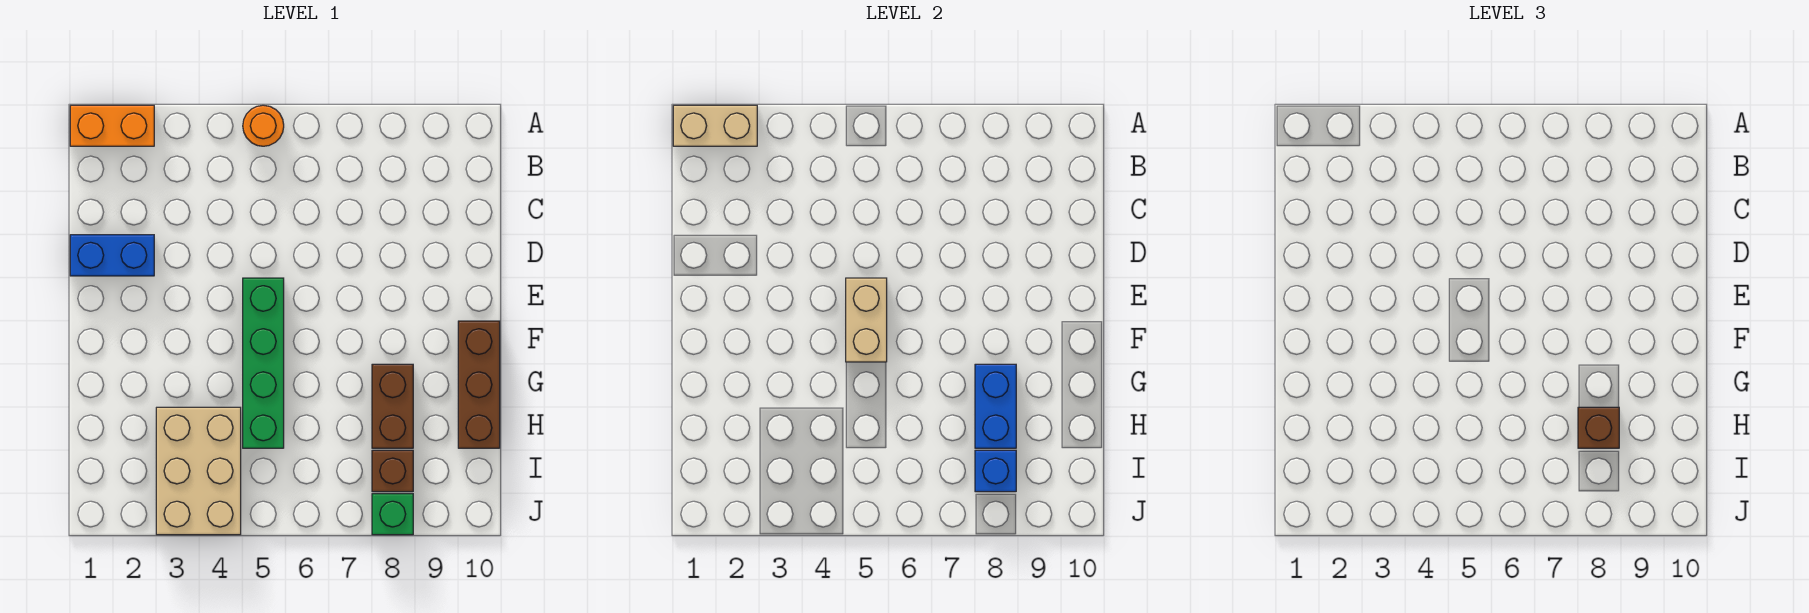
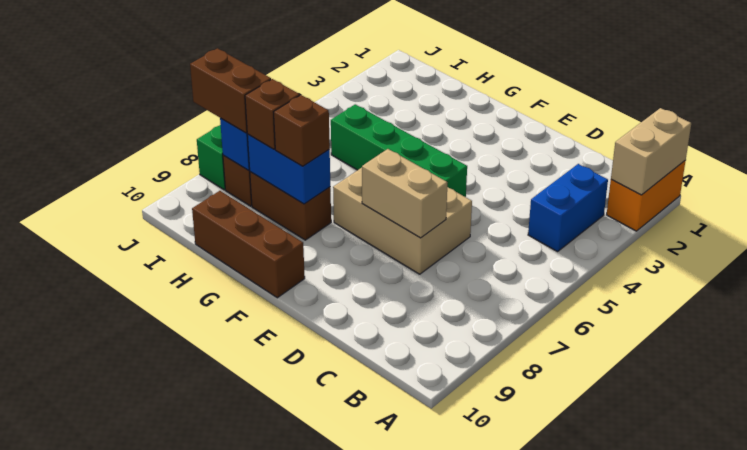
orange round brick A5 level 1 -> none
blue brick D1:D2 level 1 -> blue brick B3:B4 level 1
tan brick E5:F5 level 2 -> tan brick D7:E7 level 2
none -> brown brick G8 level 3
tan brick H3:J4 level 1 -> tan brick D6:F7 level 1
none -> brown brick I8:J8 level 3

